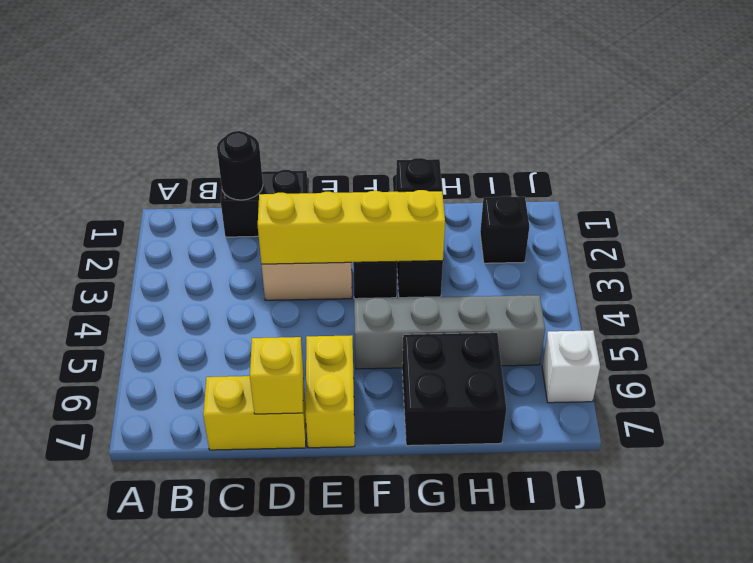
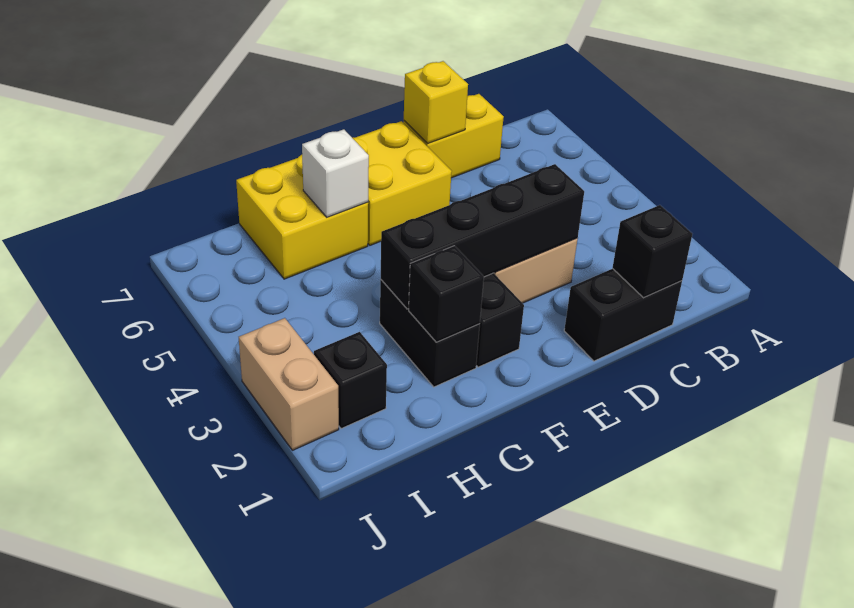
black round brick C1 level 2 -> black brick C1 level 2
yellow brick D3:G3 level 2 -> black brick D3:G3 level 2
yellow brick E6:E7 level 1 -> yellow brick E6:F7 level 1
grey brick F5:I5 level 1 -> none
black brick G6:H7 level 1 -> yellow brick G6:H7 level 1
none -> tan brick J2:J3 level 1
white brick J6 level 1 -> white brick G6 level 2

